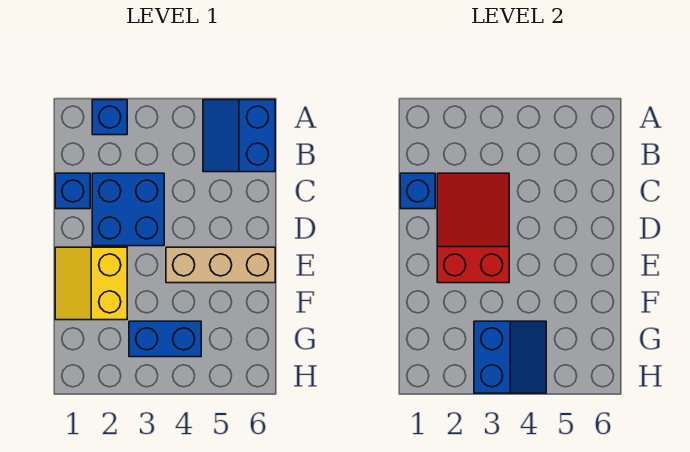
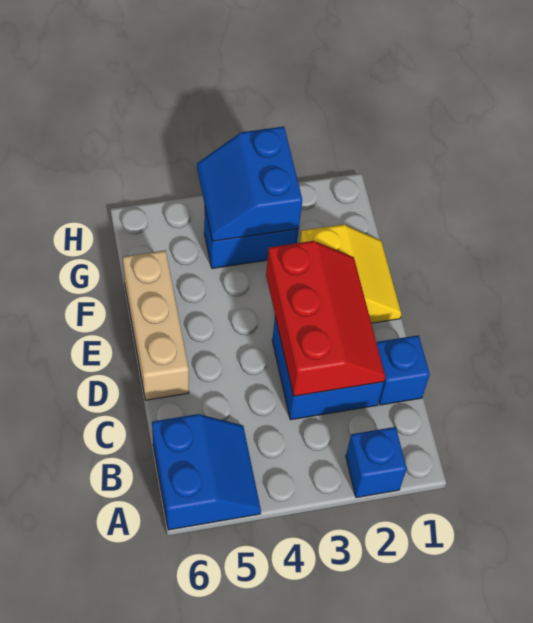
blue brick C1 level 2 -> none
red slope C2:E3 level 2 top E -> red slope C2:E3 level 2 top 3
tan brick E4:E6 level 1 -> tan brick D6:F6 level 1

